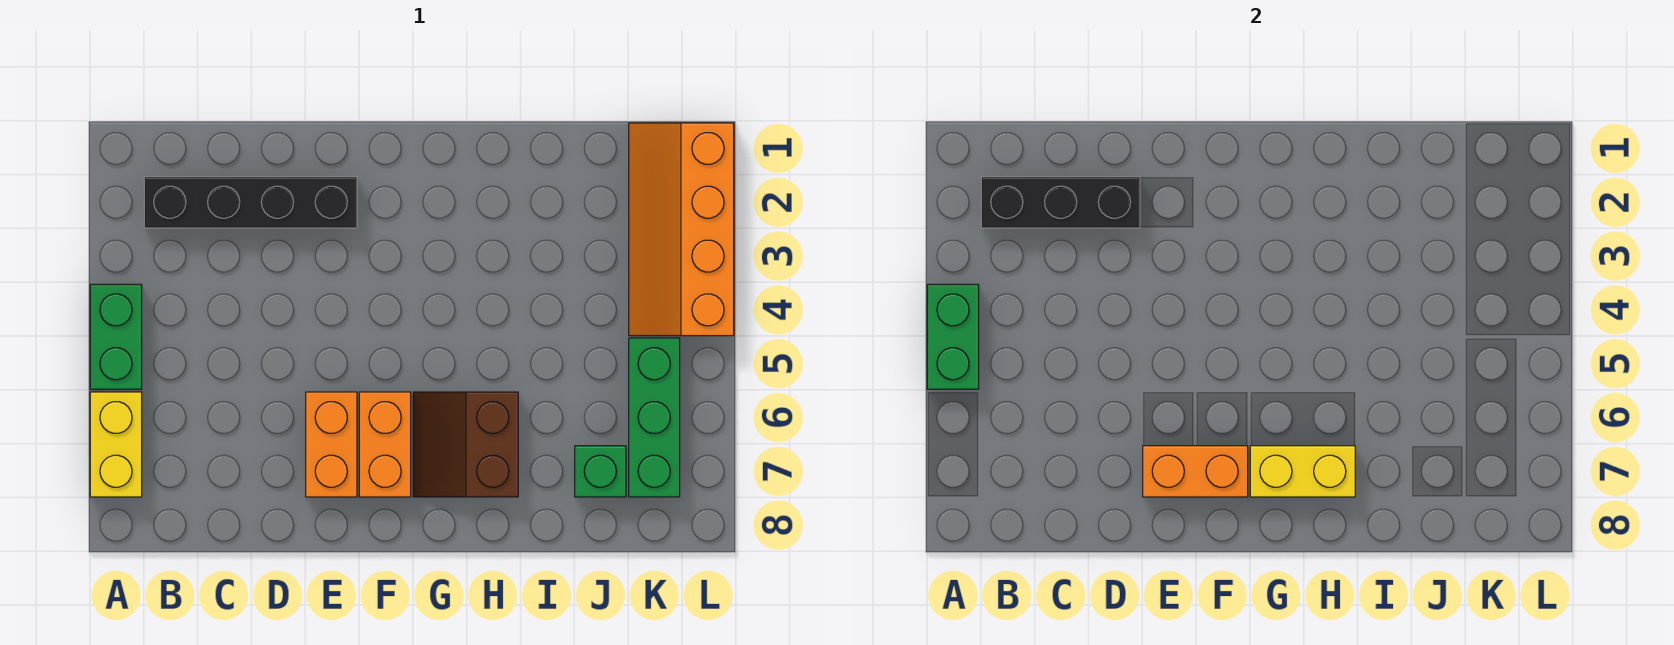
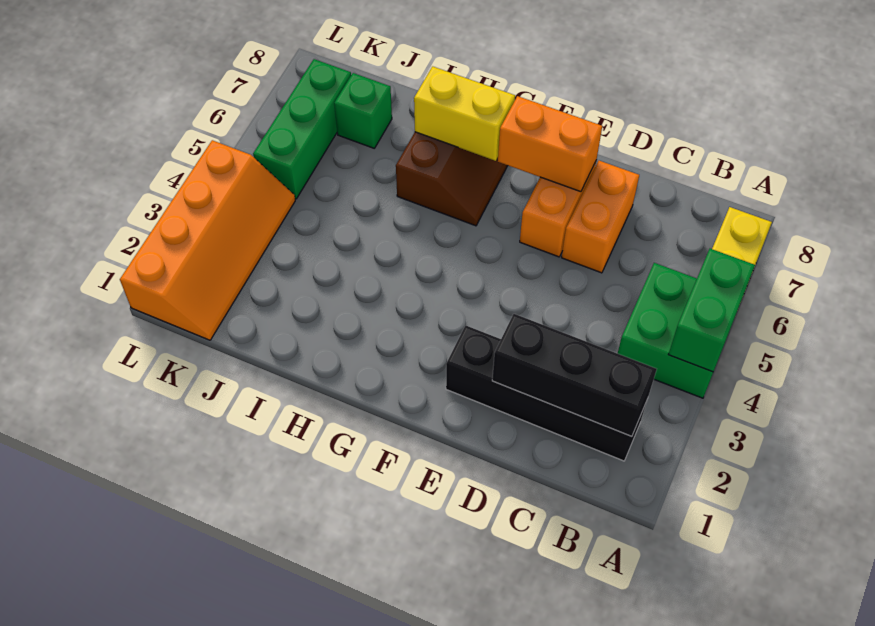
green brick A4:A5 level 1 -> green brick A4:B5 level 1
orange brick F6:F7 level 1 -> orange brick D6:D7 level 1

